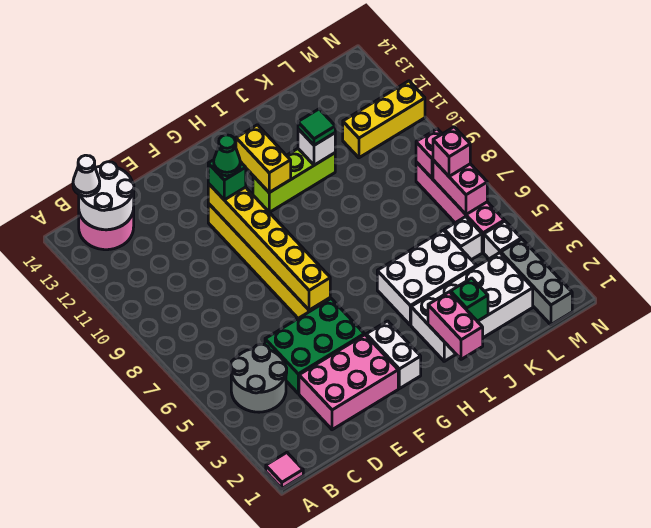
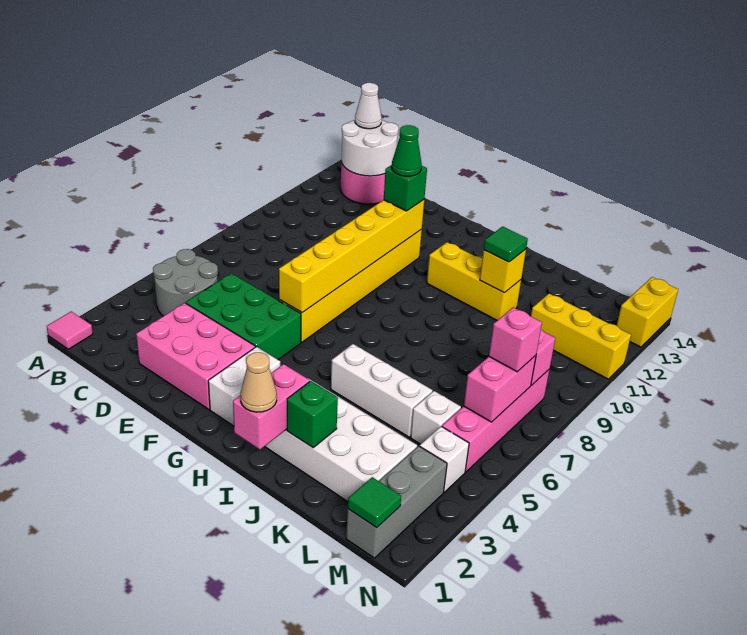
lime brick H11:J11 level 1 -> yellow brick H11:J11 level 1
yellow brick H11:H12 level 2 -> yellow brick N13:N14 level 1
none -> tan cone I1 level 3
white brick I4:K5 level 1 -> white brick I5:K5 level 1
white brick J11 level 2 -> yellow brick J11 level 2
none -> green tile M1 level 2

